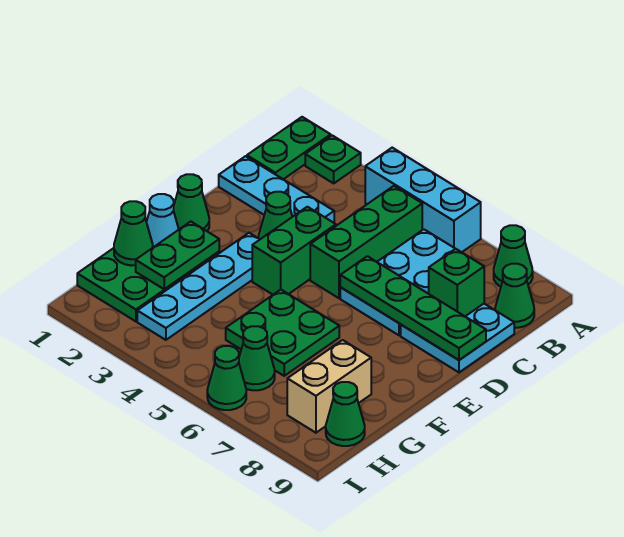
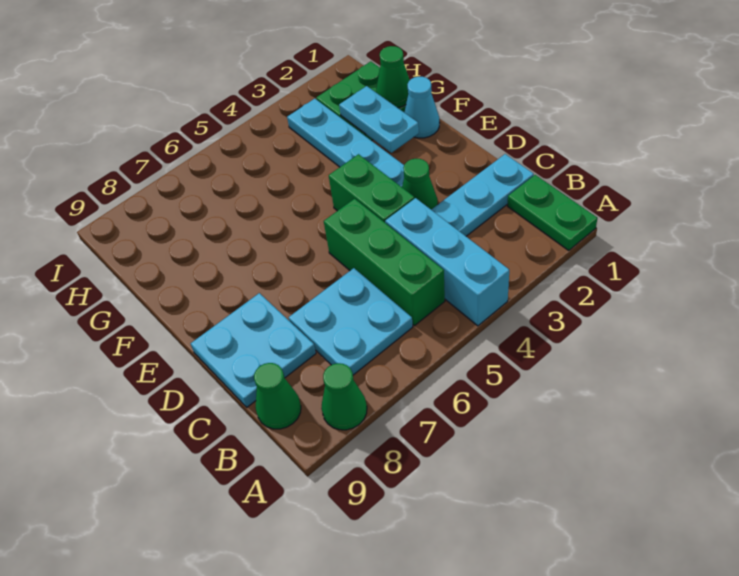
green plate A2 level 1 -> none
cyan brick A4:A6 level 1 -> cyan brick A4:C4 level 1
cyan plate B6:D7 level 1 -> cyan plate B6:C7 level 1
green brick C8 level 2 -> none
green plate D6:D9 level 2 -> none
green cone E1 level 1 -> none
green plate F2:G2 level 2 -> cyan plate F2:G2 level 2
green plate F5:G6 level 1 -> none
tan brick G8:H8 level 1 -> none
green cone H6 level 1 -> none
green cone H9 level 1 -> none
green cone I6 level 1 -> none

